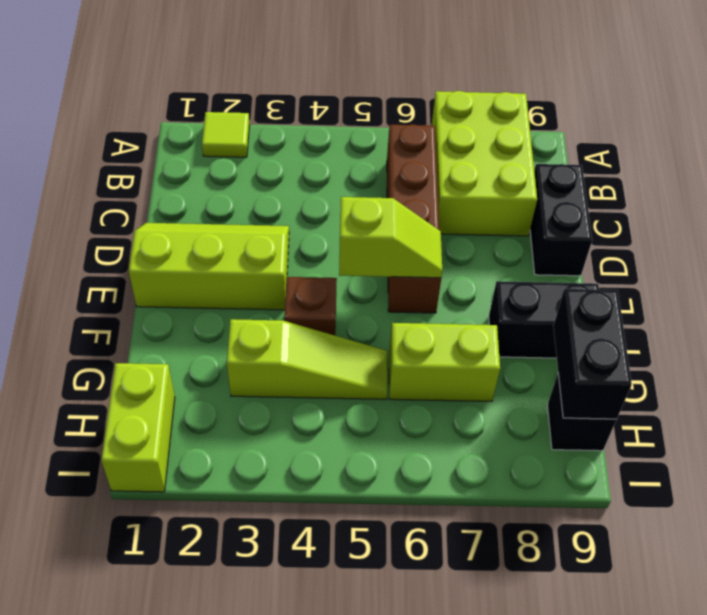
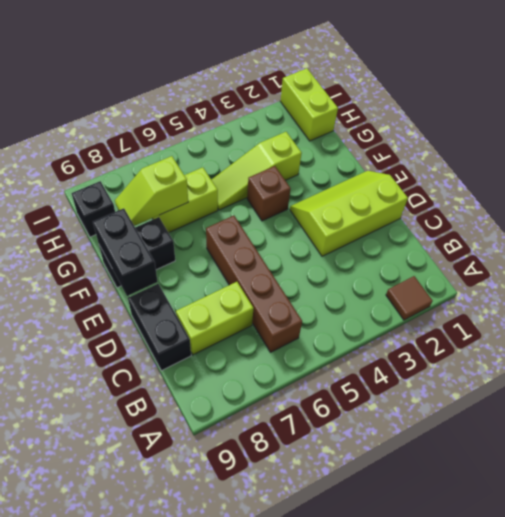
lime tile A2 level 1 -> brown tile A2 level 1
lime brick A7:C8 level 1 -> lime brick C7:C8 level 1
lime slope D1:E3 level 1 top E -> lime slope D1:E3 level 1 top D
lime slope E5:E6 level 2 top 5 -> lime slope G7:G8 level 2 top 7
black brick G9:H9 level 2 -> black brick E9:F9 level 2

